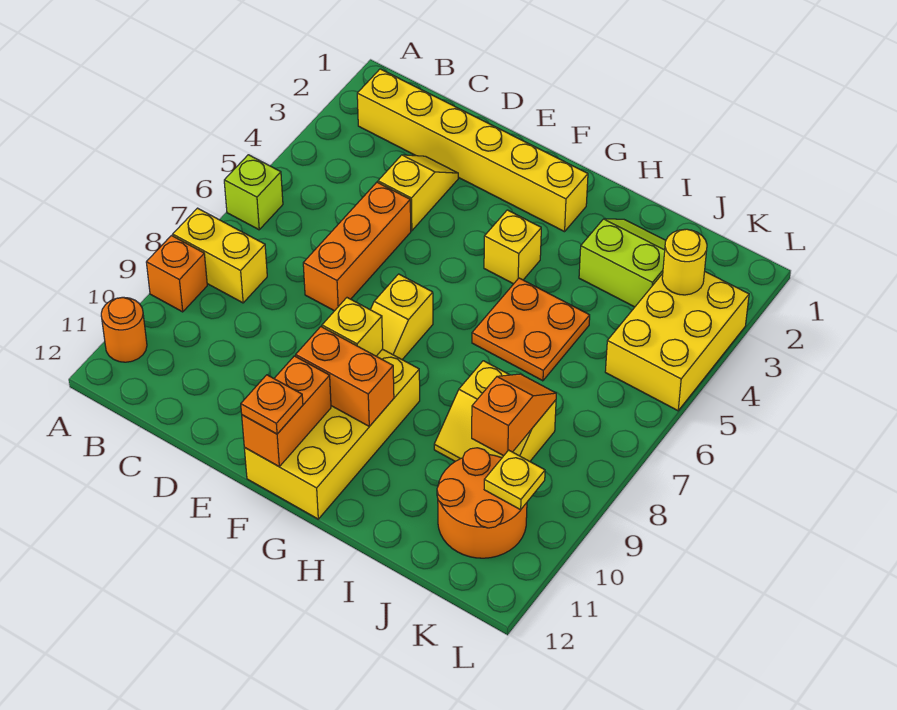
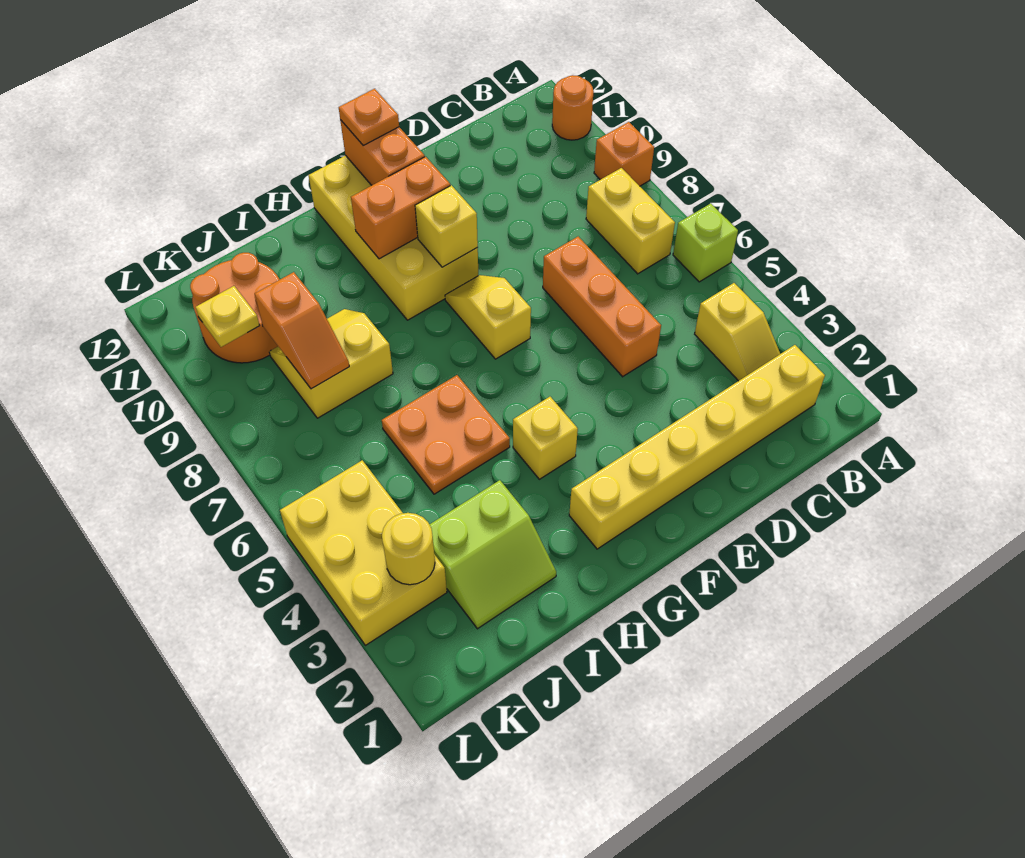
yellow brick A8:B8 level 1 -> yellow brick B7:B8 level 1
yellow slope D3:D4 level 1 top 4 -> yellow slope B3:B4 level 1 top 4

